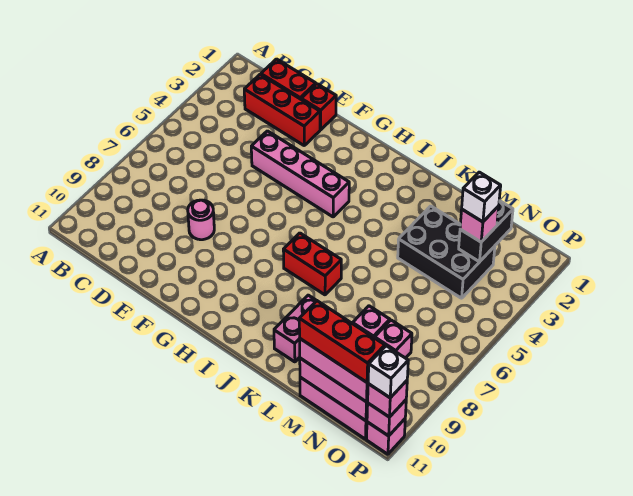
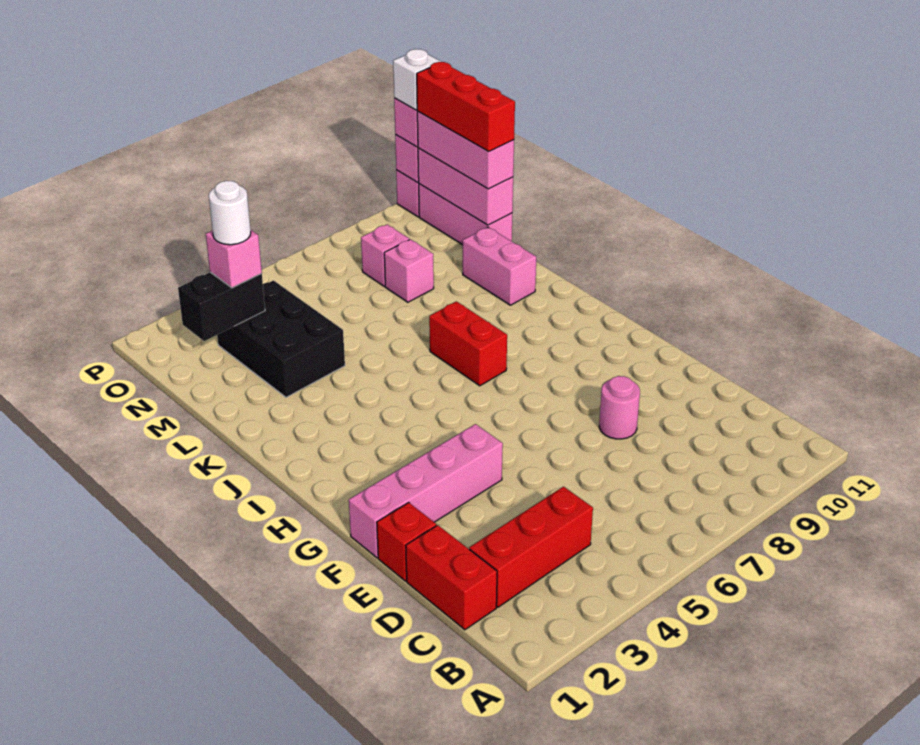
red brick C2:E2 level 1 -> red brick C2:C4 level 1
pink brick E4:H4 level 1 -> pink brick F1:F4 level 1
pink brick K9:K10 level 1 -> pink brick K10:L10 level 1
white brick N3 level 4 -> white round brick N3 level 4

